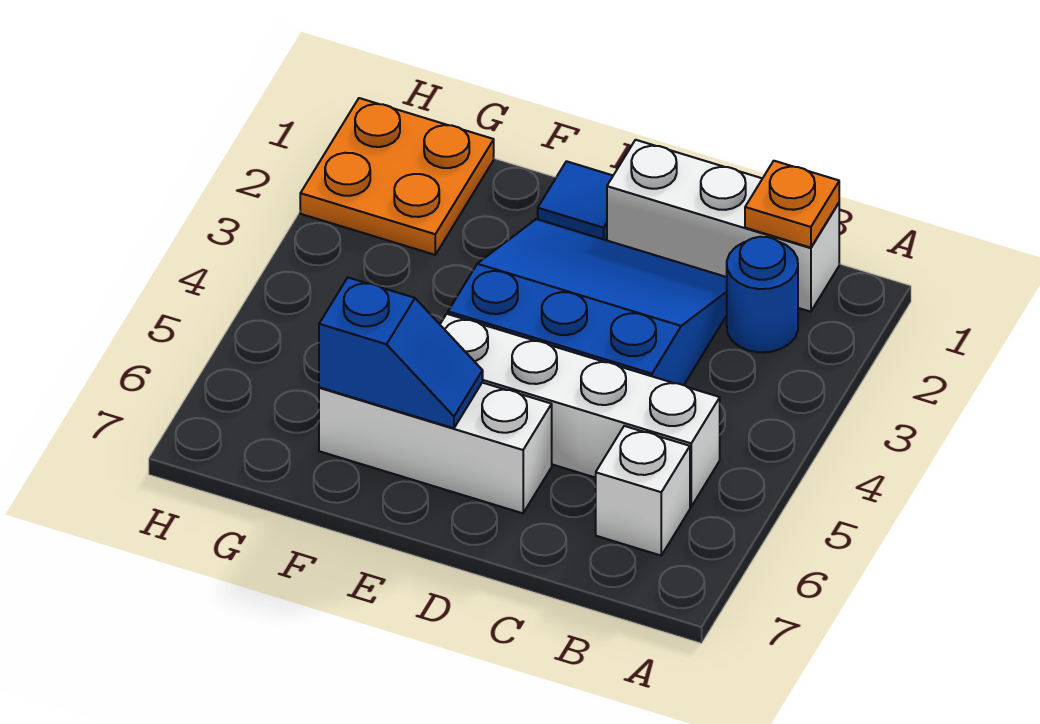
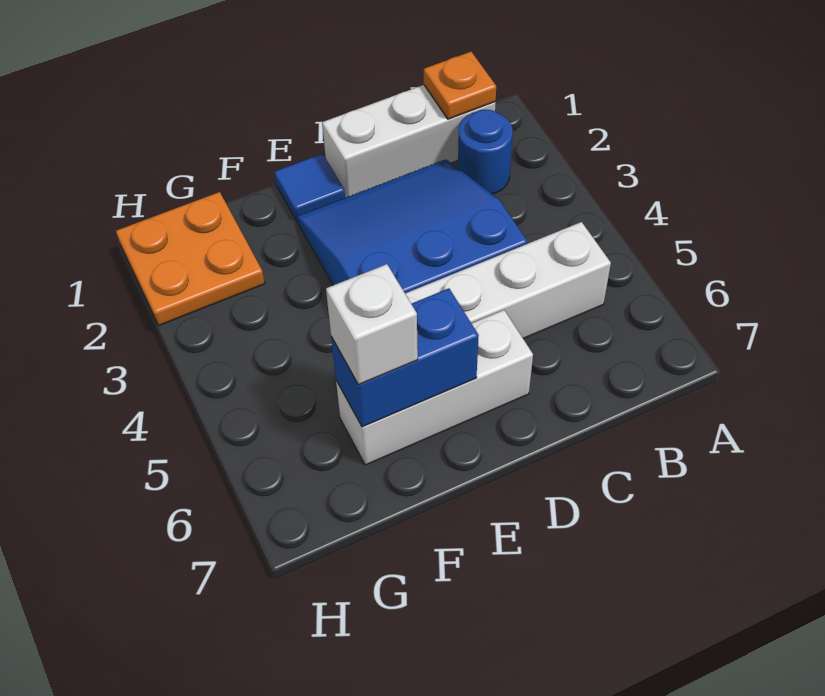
white brick B6 level 1 -> white brick F6 level 3
blue slope E6:F6 level 2 top F -> blue brick E6:F6 level 2

